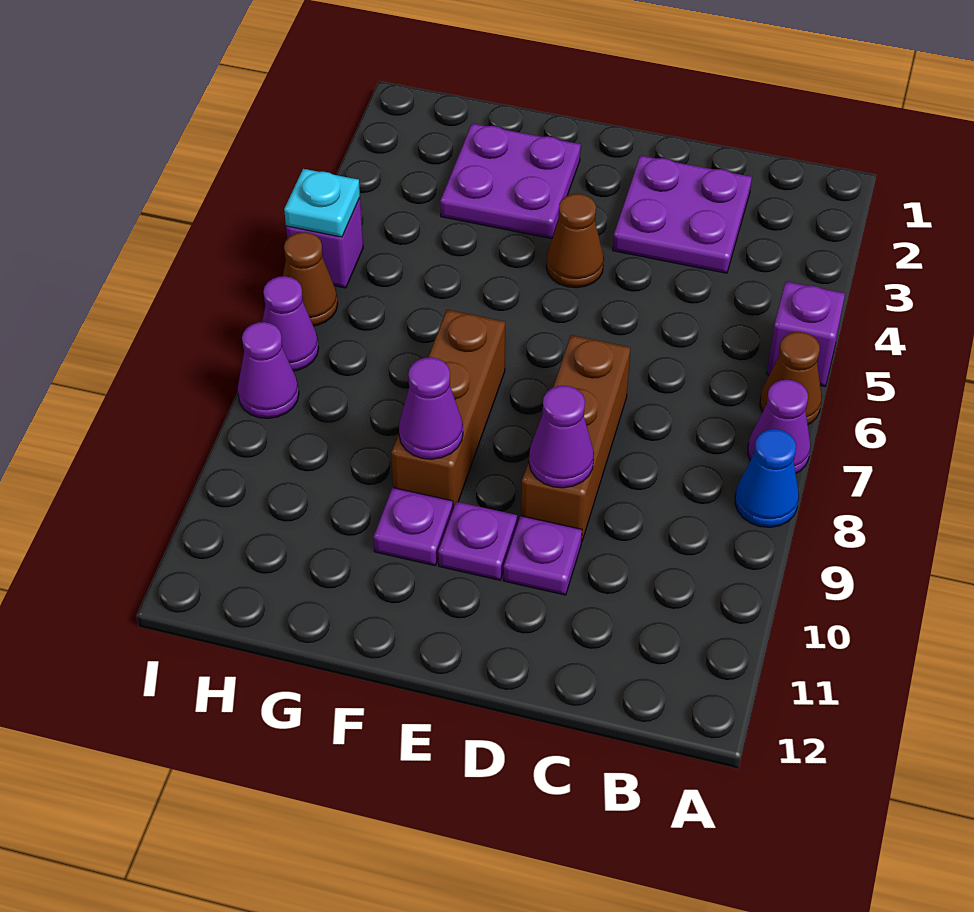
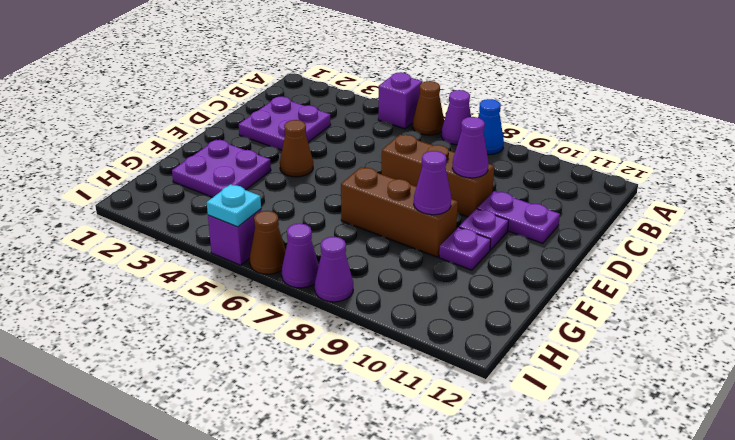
purple plate D10 level 1 -> purple plate D10:D11 level 1

